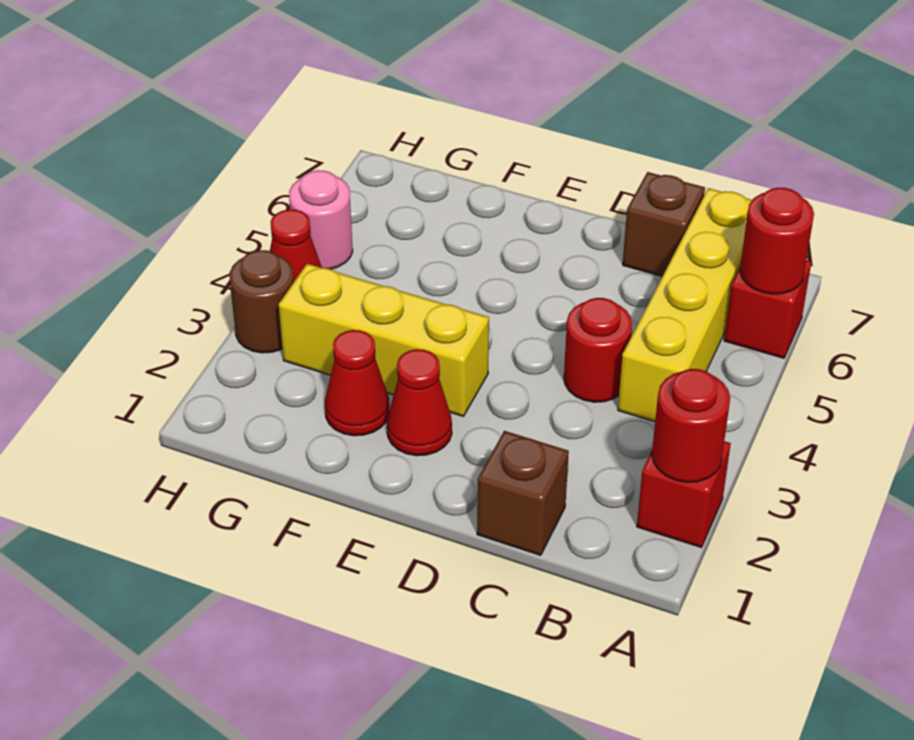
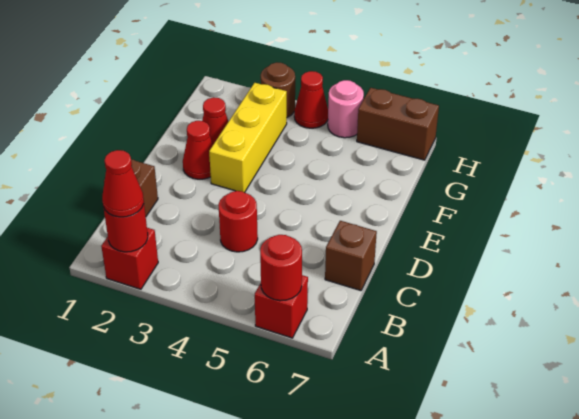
none -> red cone A2 level 3
yellow brick B4:B7 level 1 -> none
none -> brown brick H6:H7 level 1

